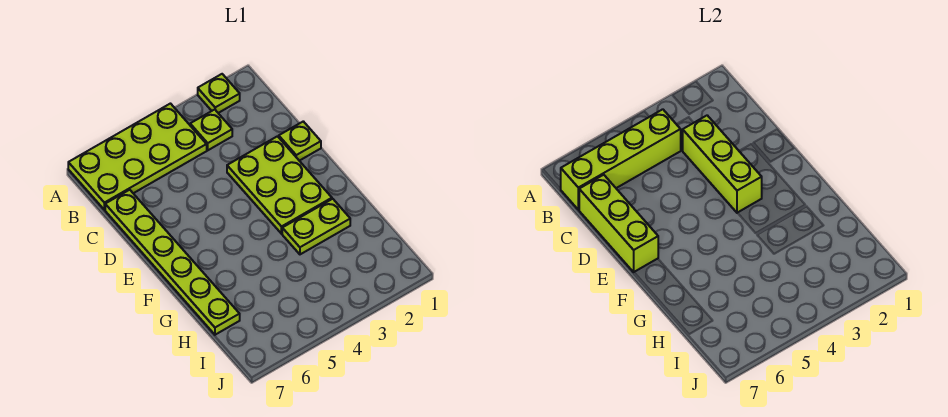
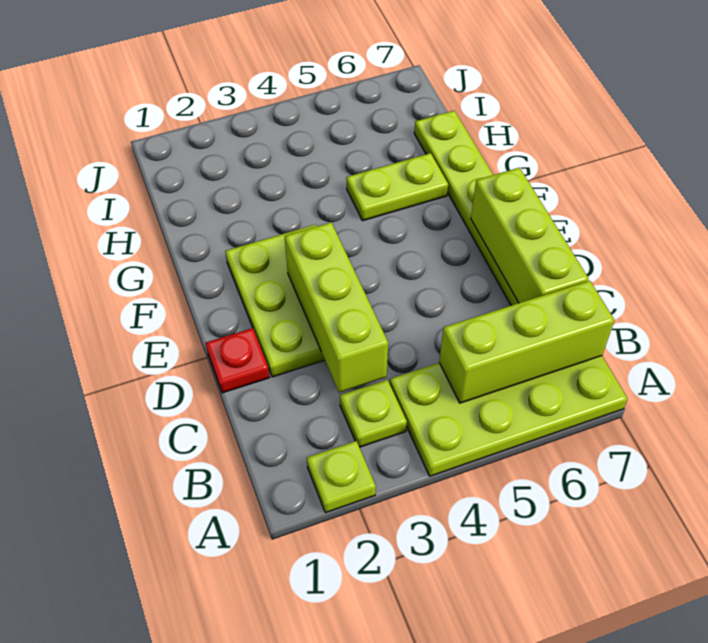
lime brick B4:B7 level 2 -> lime brick B5:B7 level 2
lime plate D1 level 1 -> red plate D1 level 1
lime plate G2:G3 level 1 -> lime plate G5:G6 level 1

